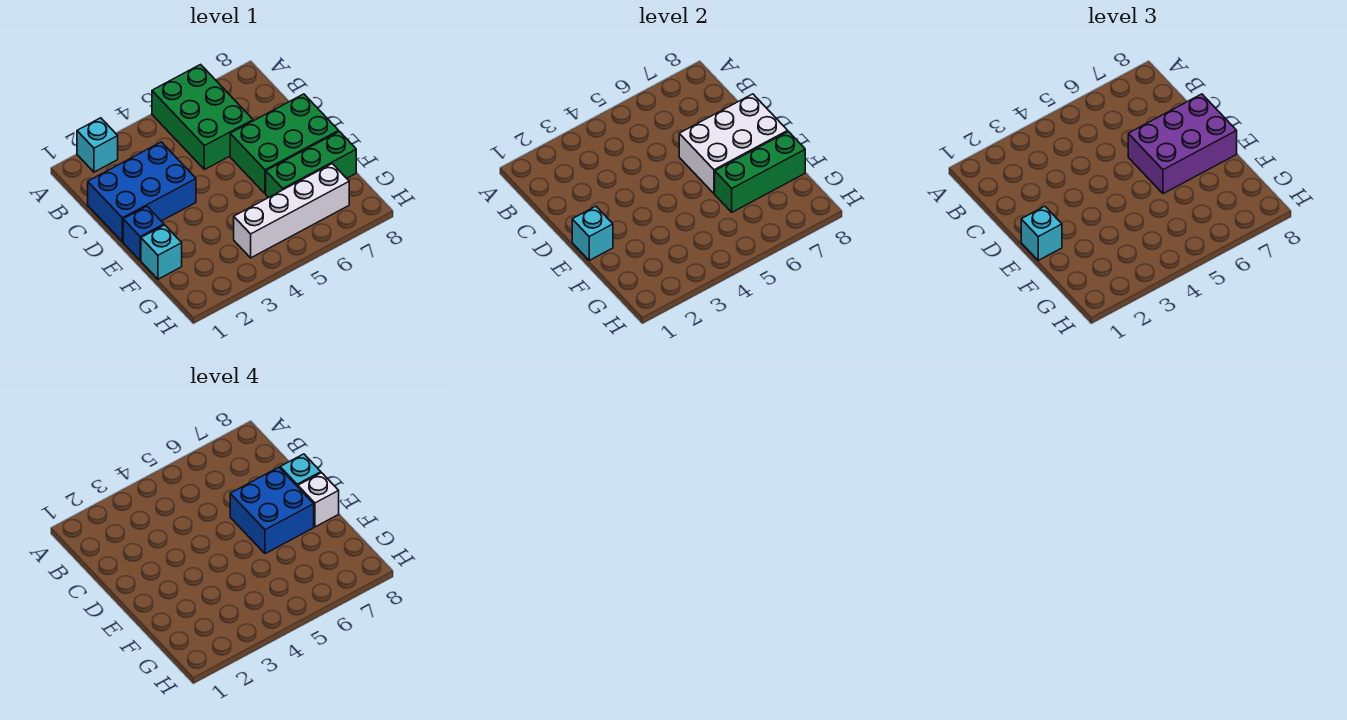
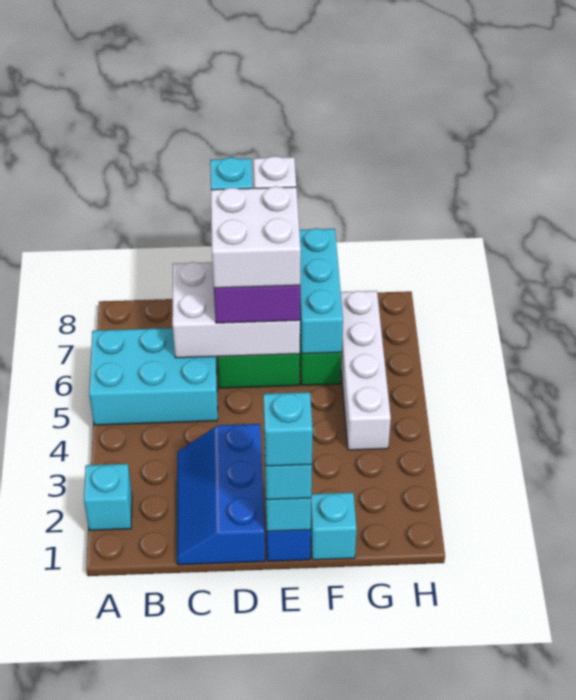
green brick A5:C6 level 1 -> cyan brick A5:C6 level 1
blue brick C1:D3 level 1 -> blue slope C1:D3 level 1 top D
white brick D6:E8 level 2 -> white brick C6:E7 level 2
blue brick D6:E7 level 4 -> white brick D6:E7 level 4
none -> cyan brick E1 level 4
green brick F6:F8 level 2 -> cyan brick F6:F8 level 2

